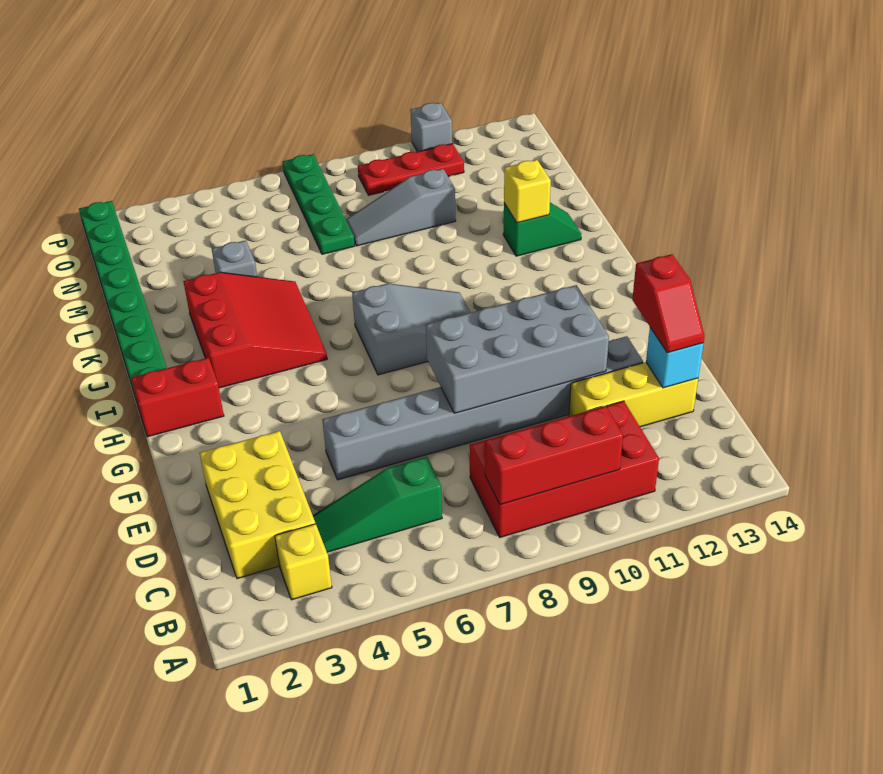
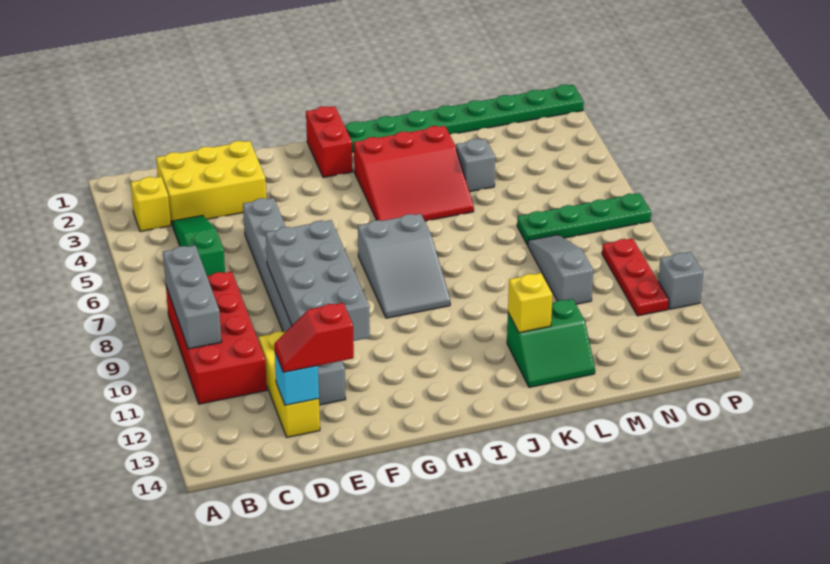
red brick B8:B10 level 2 -> grey brick B8:B10 level 2
green slope K12:K13 level 1 top 12 -> green slope K12:L13 level 1 top 12

